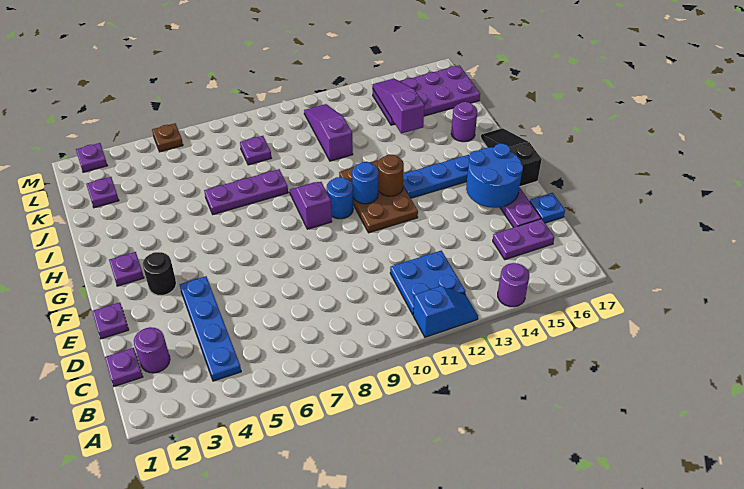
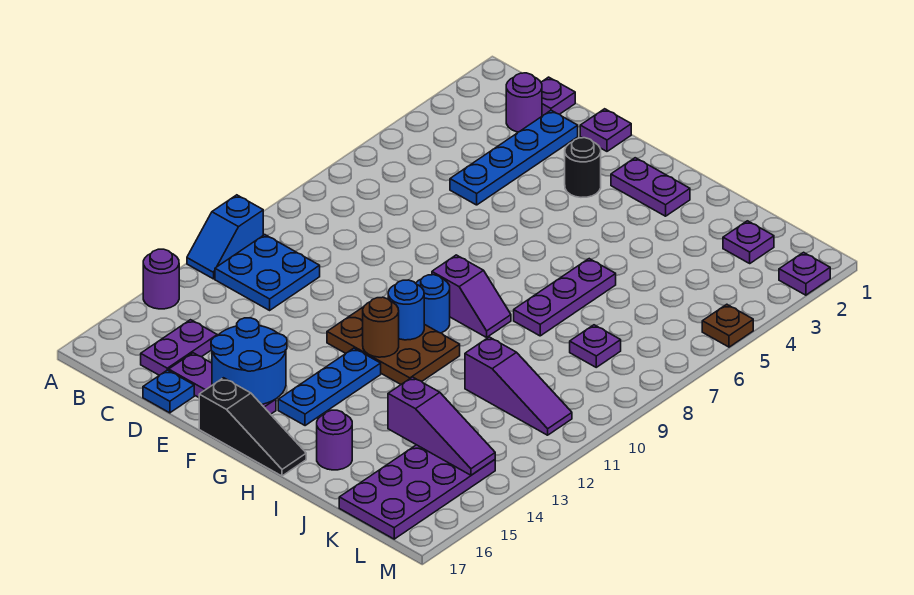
blue plate B4:E4 level 1 -> blue plate D2:D5 level 1
purple plate G2 level 1 -> purple plate G2:H2 level 1

